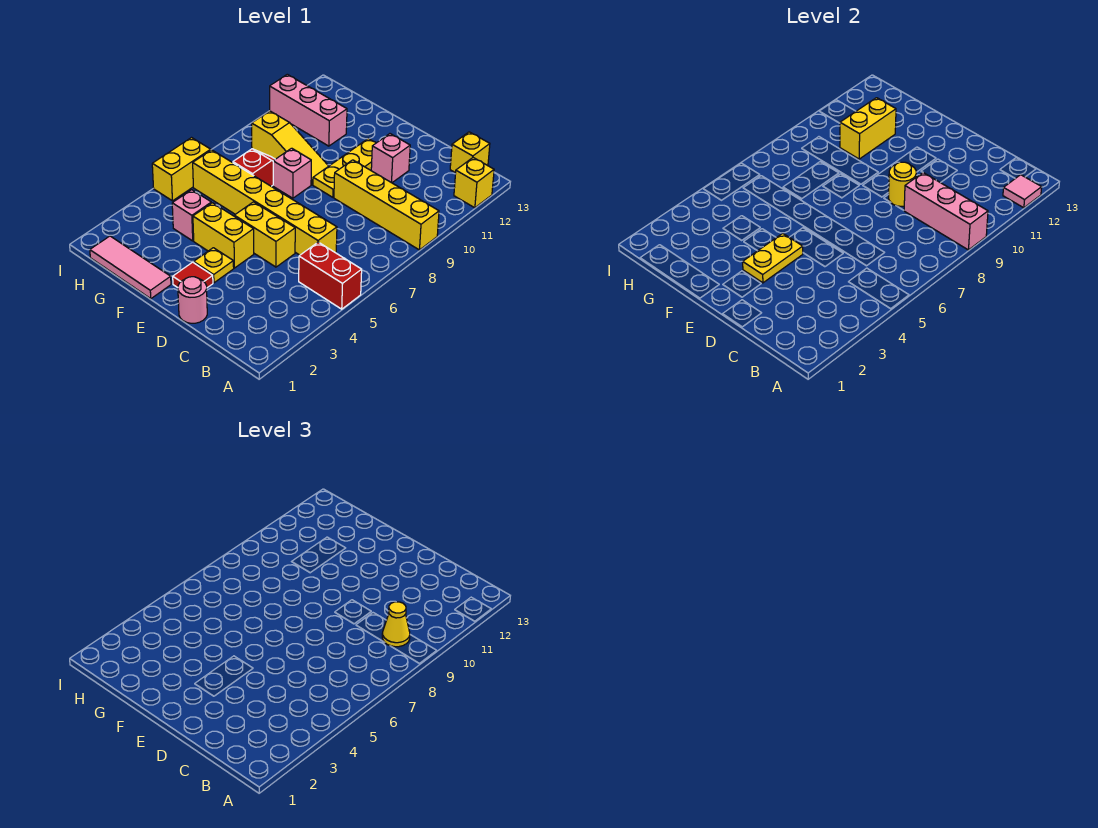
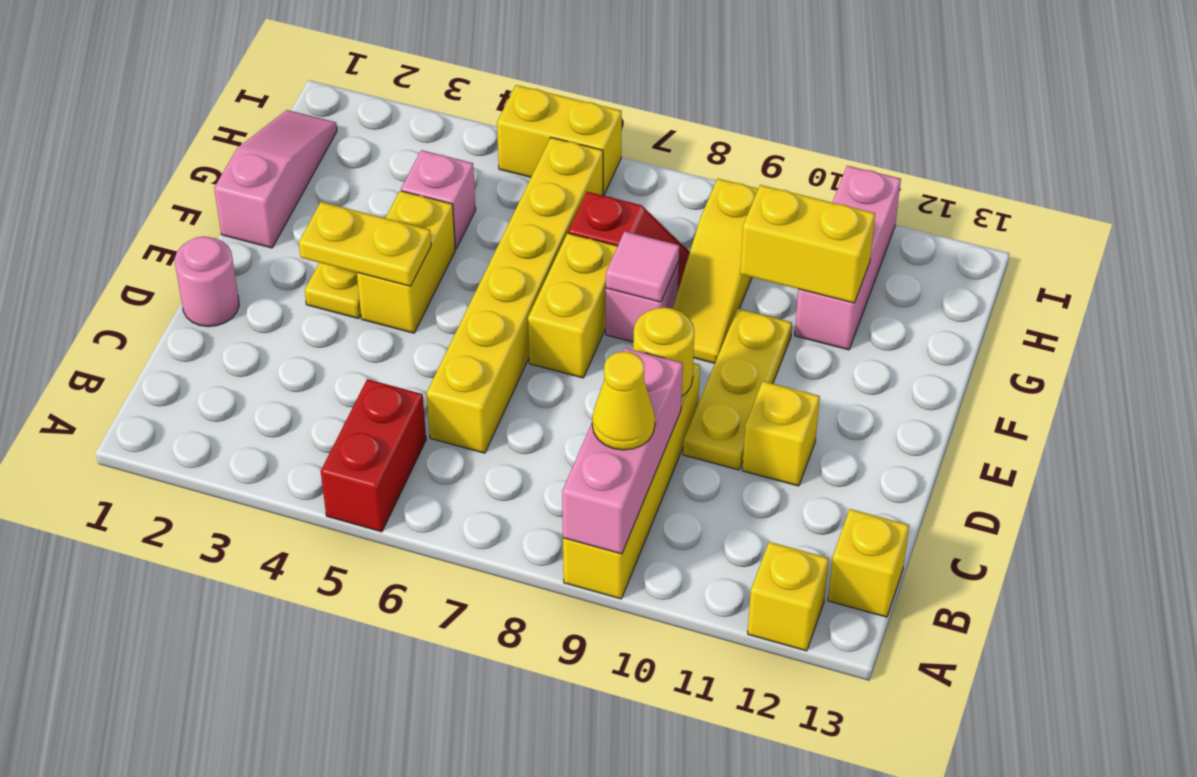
pink tile A12 level 2 -> pink tile F8 level 2
yellow brick D5:E5 level 1 -> yellow brick E7:F7 level 1
pink brick D11 level 1 -> yellow brick D11 level 1
red tile E2 level 1 -> none
yellow plate E9:E11 level 1 -> yellow plate D10:F10 level 1
pink tile F1:H1 level 1 -> pink slope F1:H1 level 1 top F

